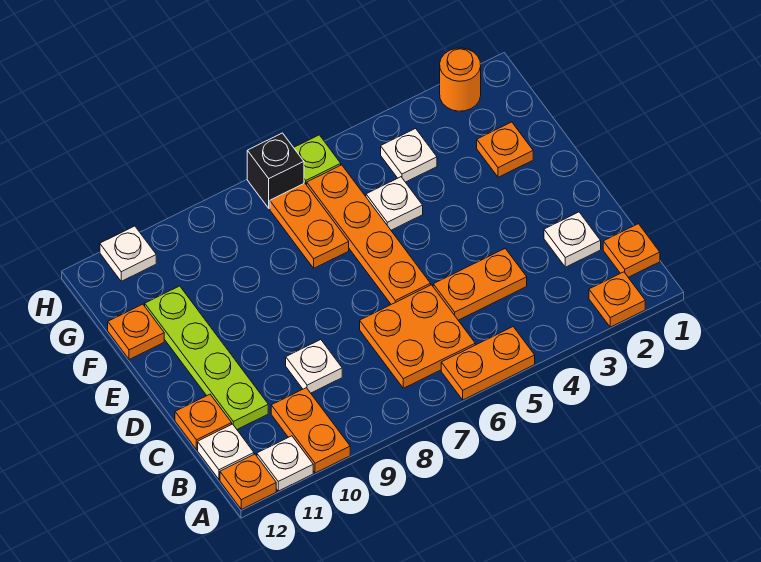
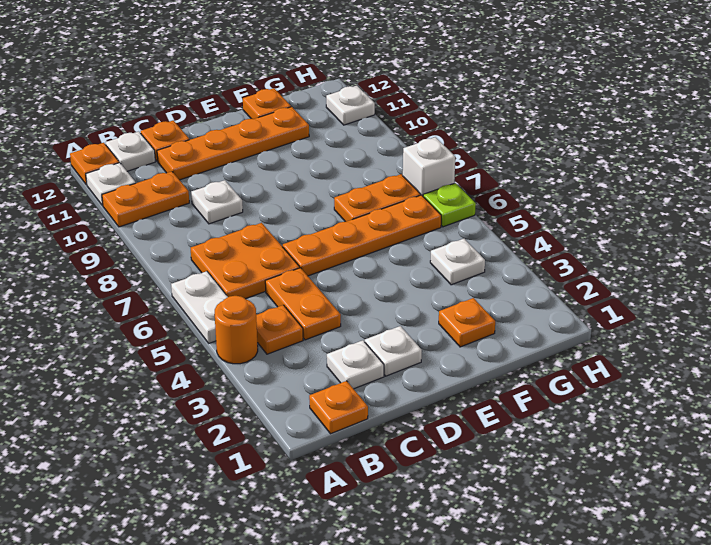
orange plate A2 level 1 -> orange plate B4 level 1
orange plate A5:A6 level 1 -> white plate A5:A6 level 1
lime plate C11:F11 level 1 -> orange plate C11:F11 level 1
white plate F5 level 1 -> white plate D2 level 1
orange round brick H2 level 1 -> orange round brick A4 level 1
black brick H7 level 1 -> white brick H7 level 1

